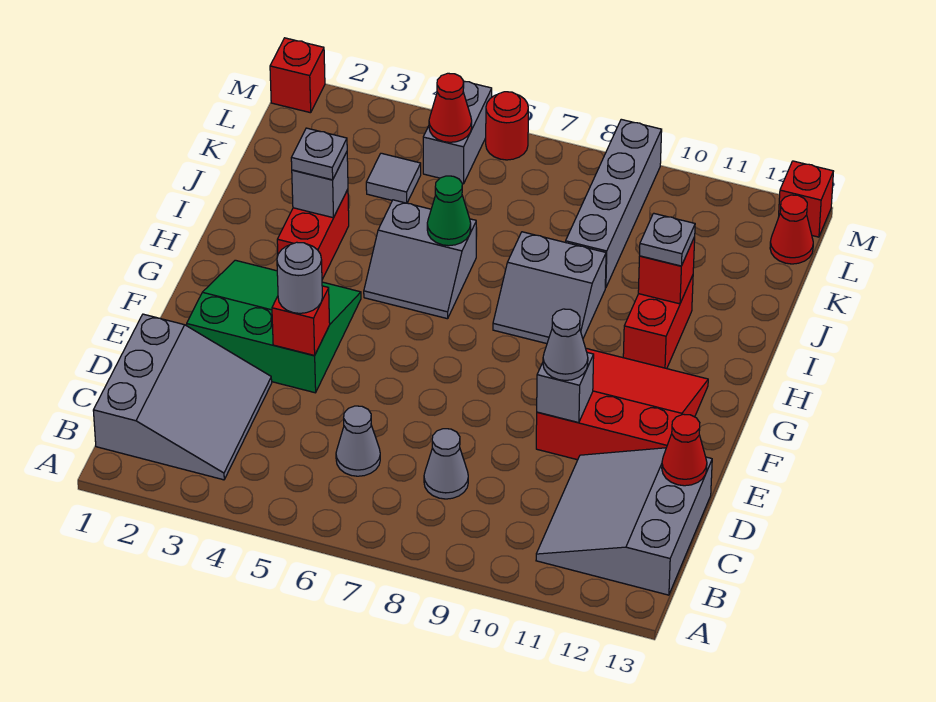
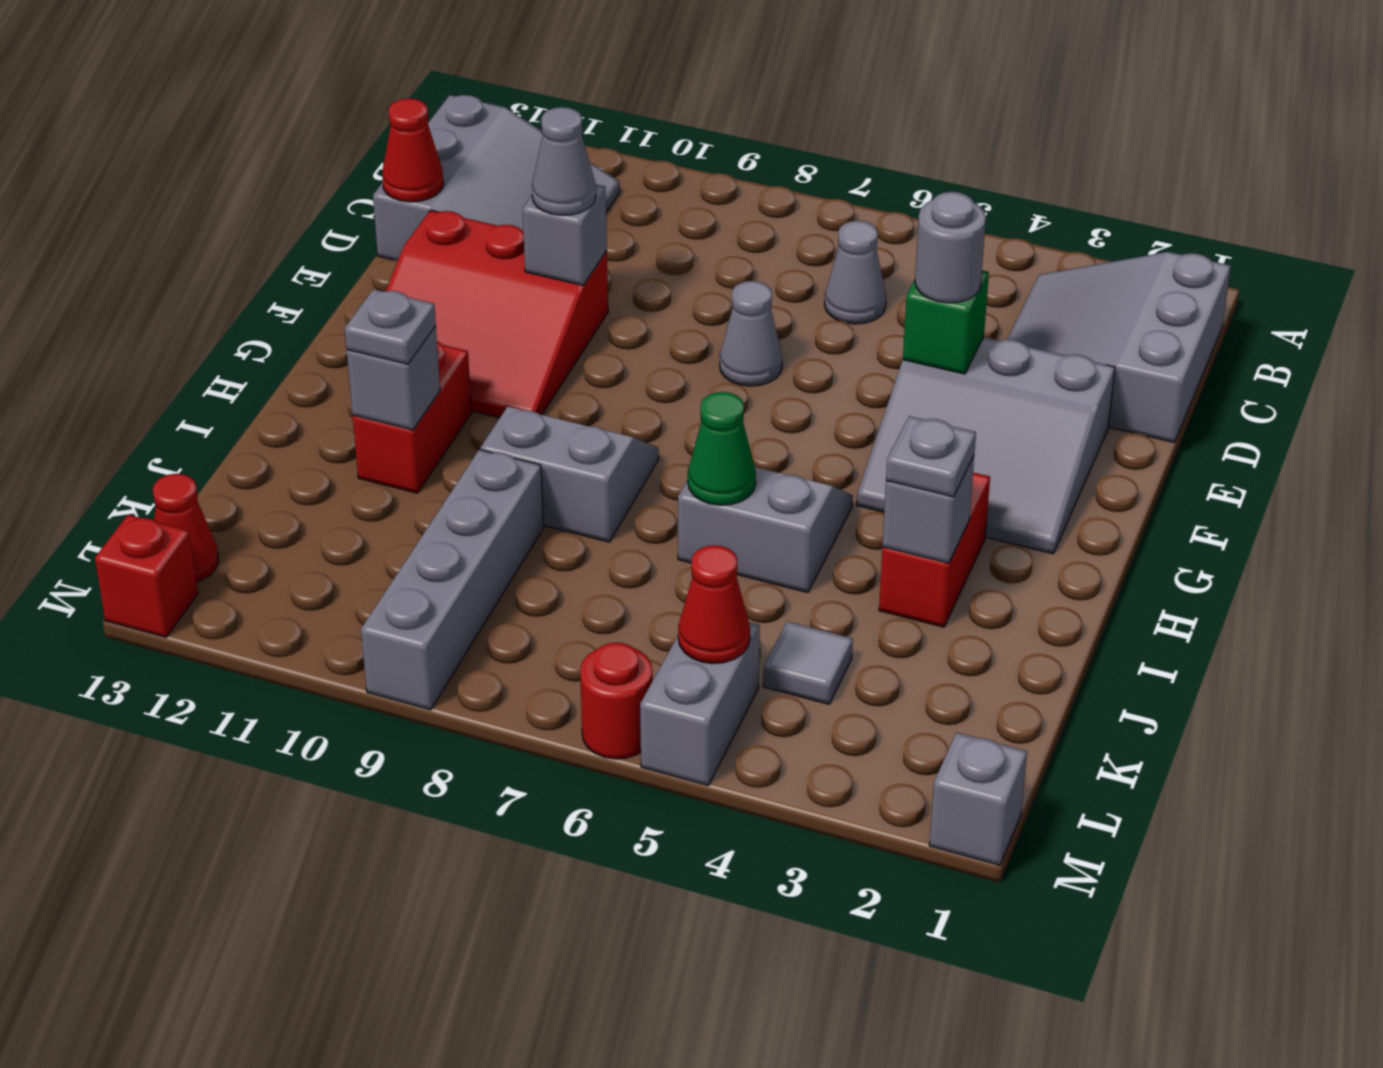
grey cone C8 level 1 -> grey cone E7 level 1
green slope E2:G4 level 1 top E -> grey slope E2:G4 level 1 top E
red brick E4 level 2 -> green brick E4 level 2
red brick I11 level 2 -> grey brick I11 level 2
red brick M1 level 1 -> grey brick M1 level 1

